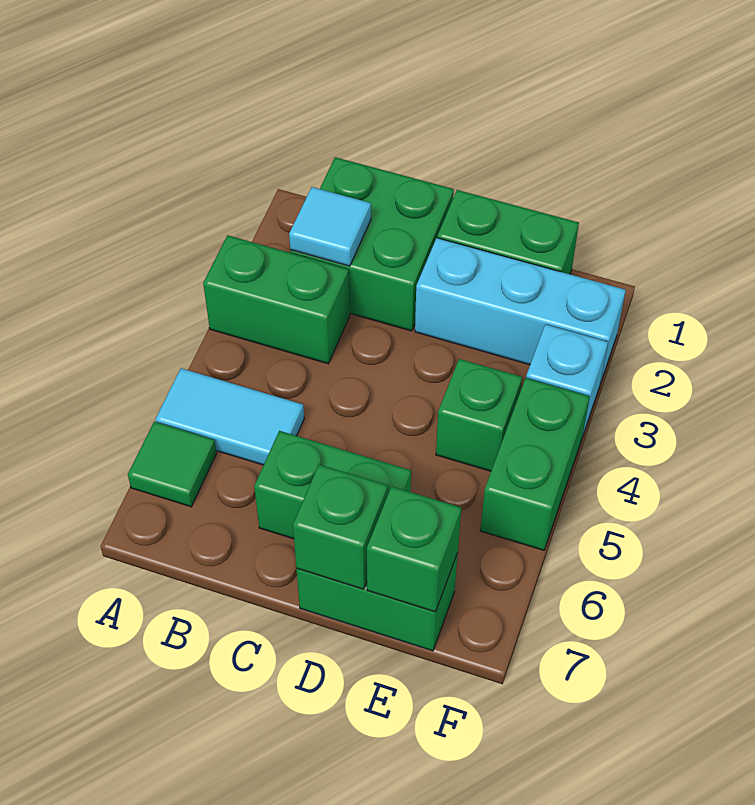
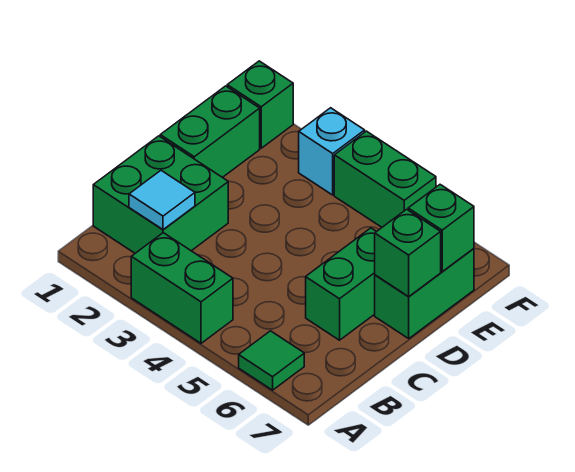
green brick A3:B3 level 1 -> green brick A3:A4 level 1
cyan tile A5:B5 level 1 -> none
cyan brick D2:F2 level 1 -> none
green brick E4 level 1 -> green brick F1 level 1

